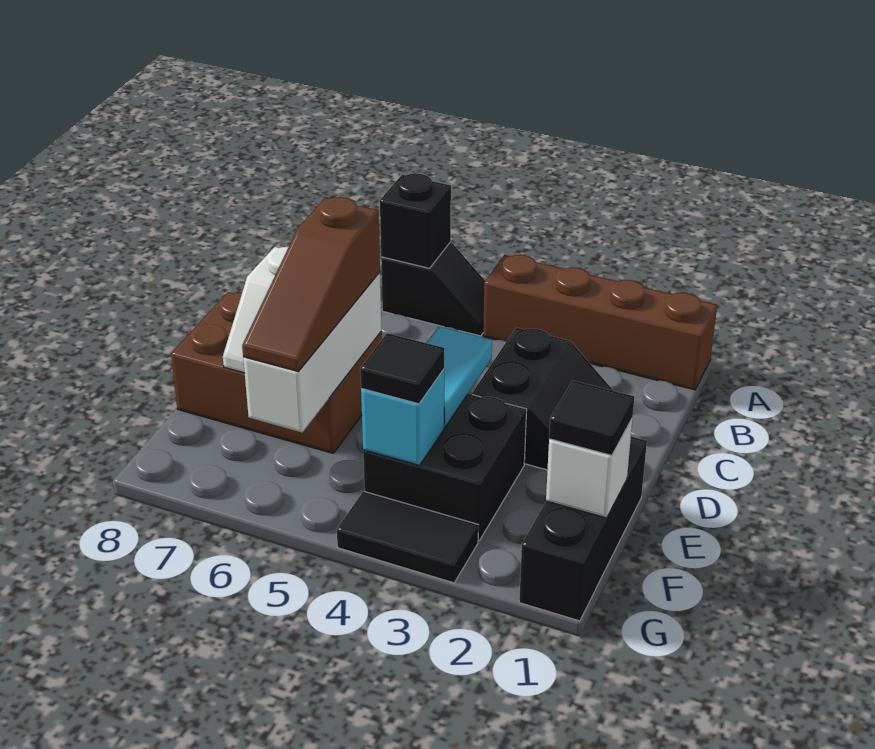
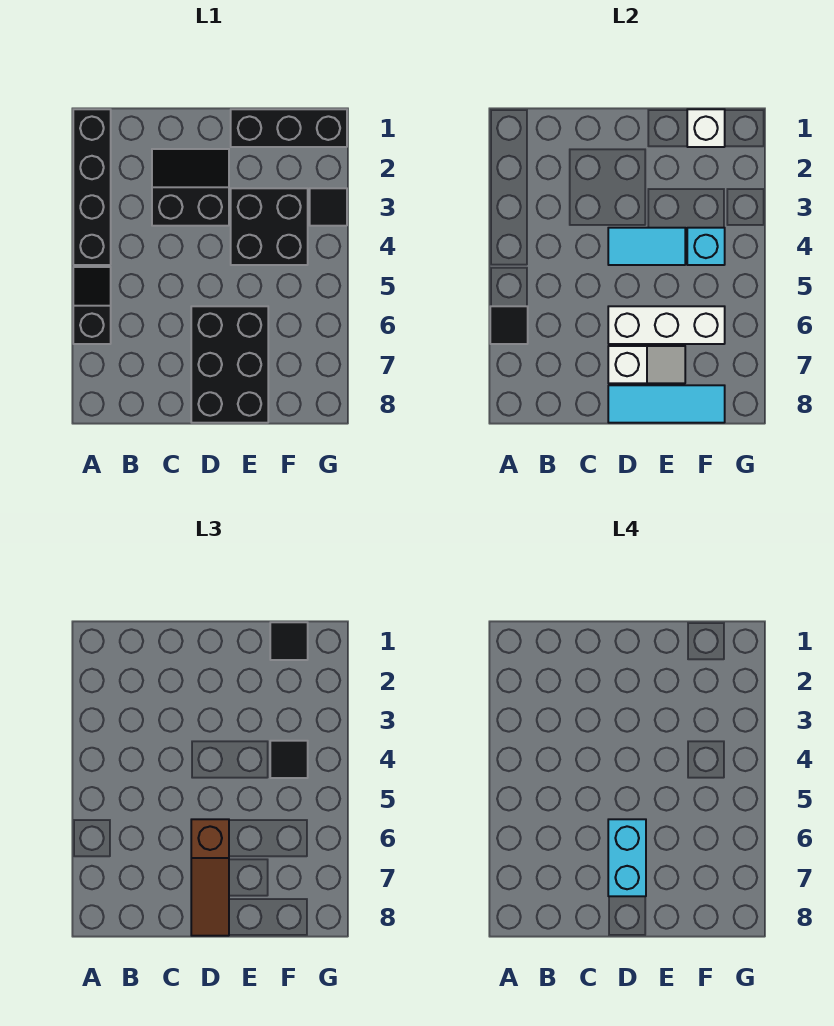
brown brick A1:A4 level 1 -> black brick A1:A4 level 1
black brick A6 level 2 -> black tile A6 level 2
brown brick D6:E8 level 1 -> black brick D6:E8 level 1
brown slope D6:F6 level 3 top D -> brown slope D6:D8 level 3 top 6
none -> cyan brick D6:D7 level 4
none -> cyan tile D8:F8 level 2
black tile G3:G4 level 1 -> black tile G3 level 1

